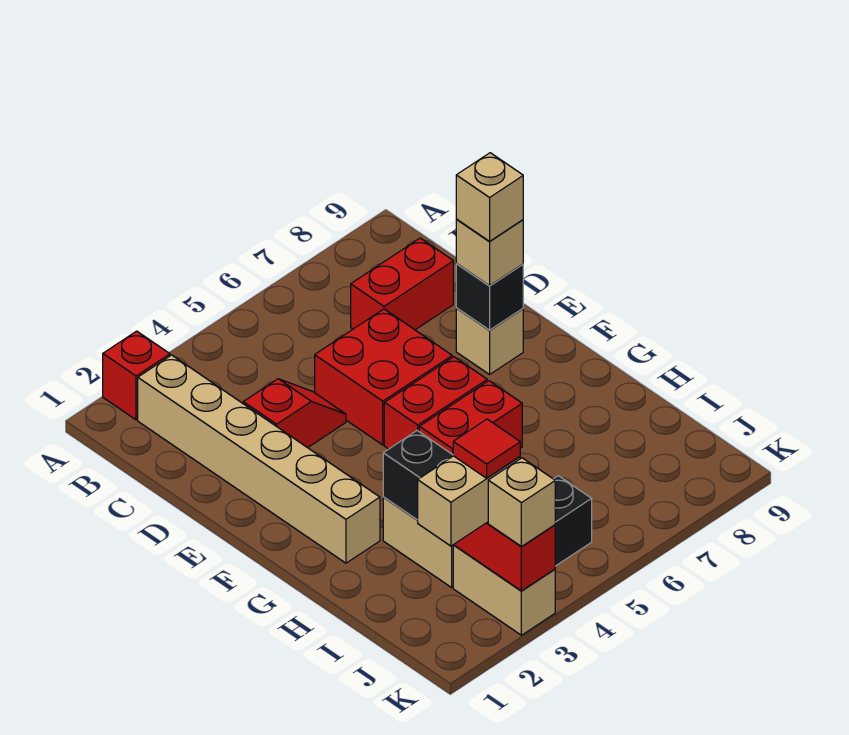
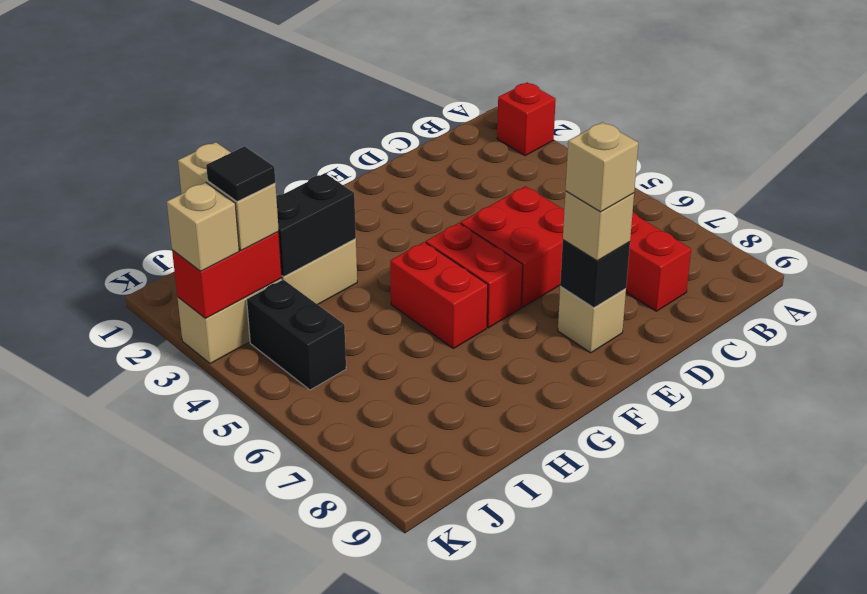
tan brick B2:G2 level 1 -> none
red slope D3:D4 level 1 top 3 -> none
red tile J3 level 4 -> black tile J3 level 4

